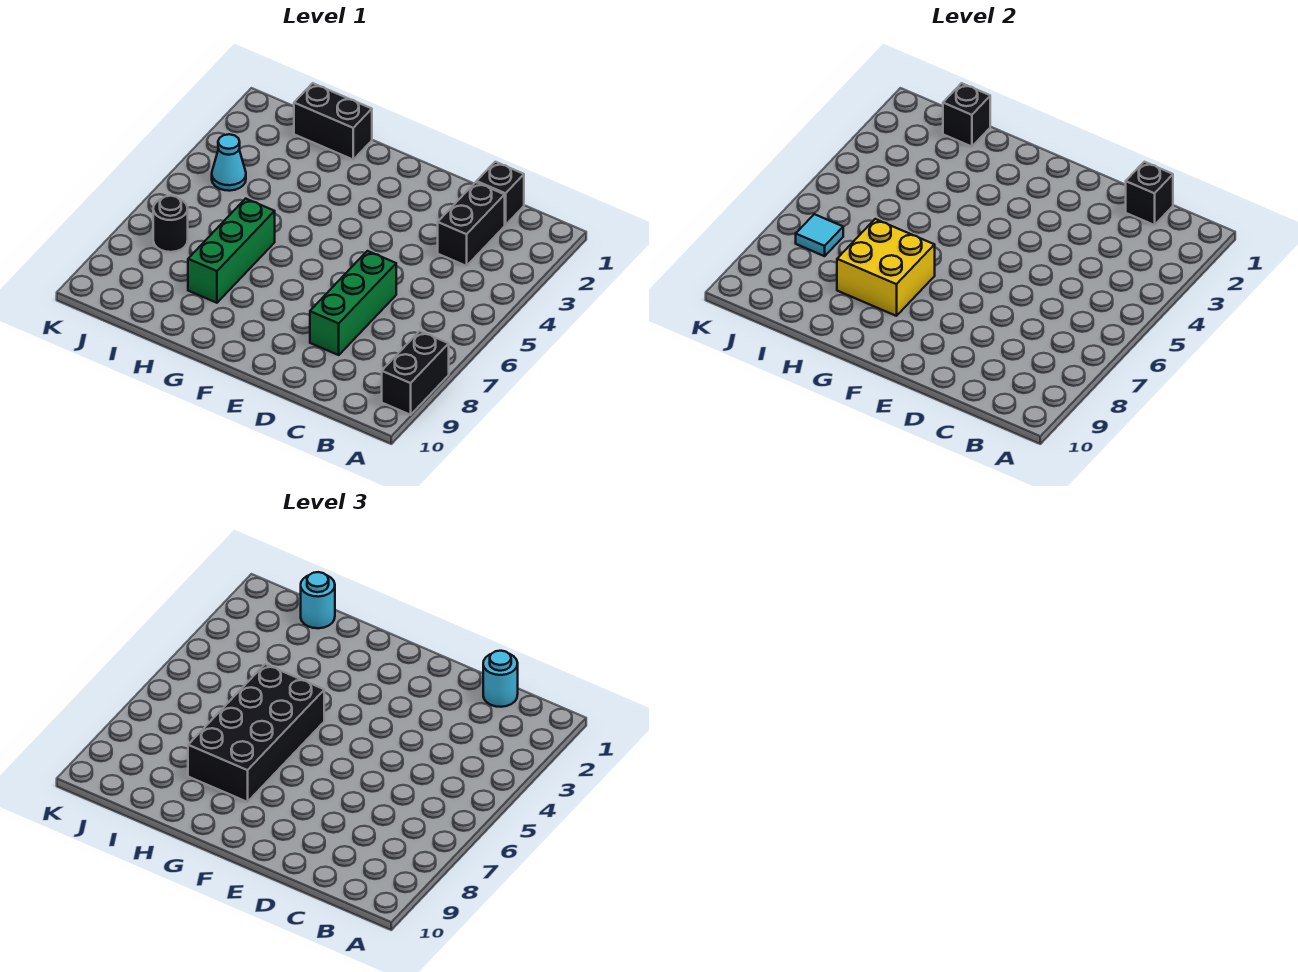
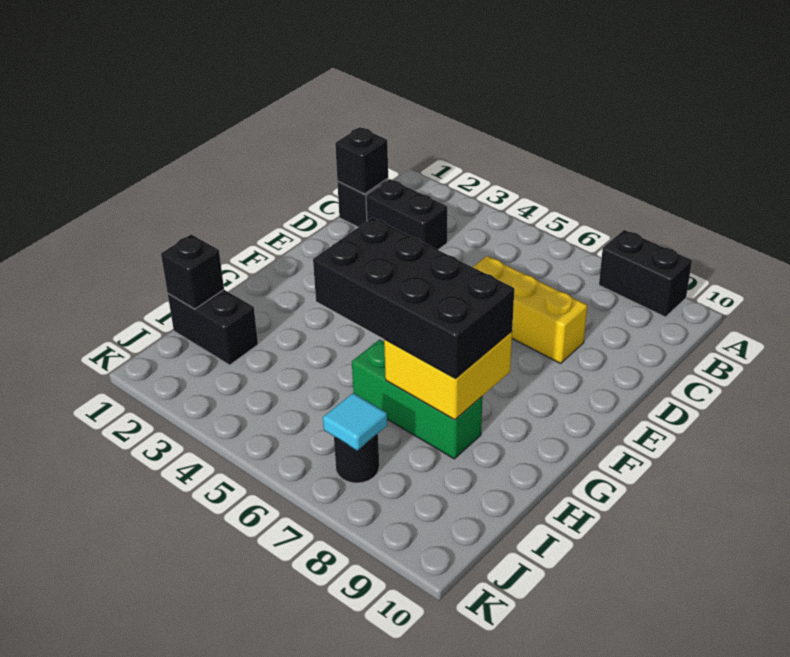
cyan round brick C1 level 3 -> none
green brick D6:D8 level 1 -> yellow brick D6:D8 level 1
black brick H1:I1 level 1 -> black brick I1:I2 level 1
cyan round brick I1 level 3 -> none
cyan cone J4 level 1 -> none

